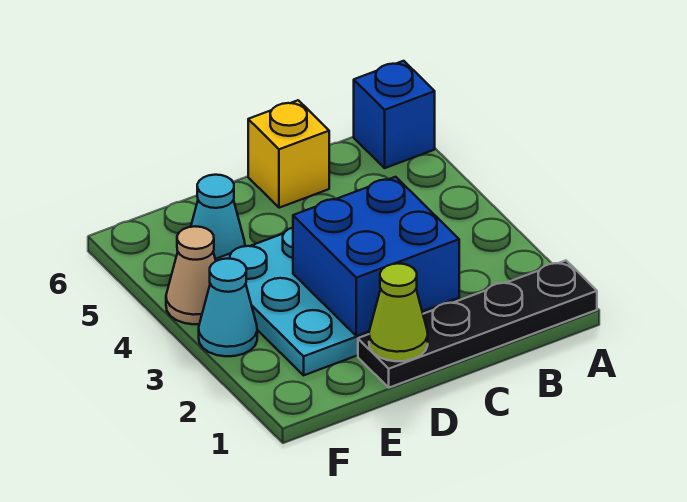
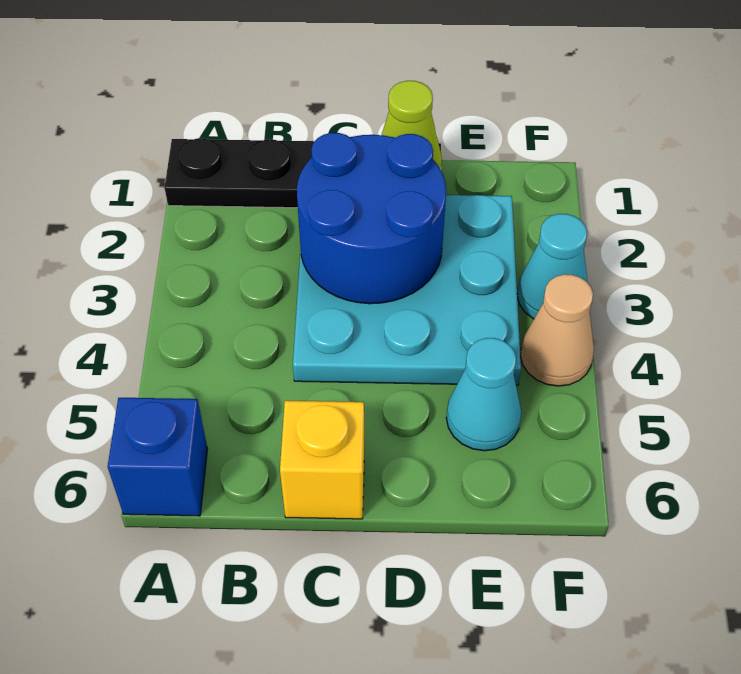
blue brick C2:D3 level 2 -> blue round brick C2:D3 level 2

